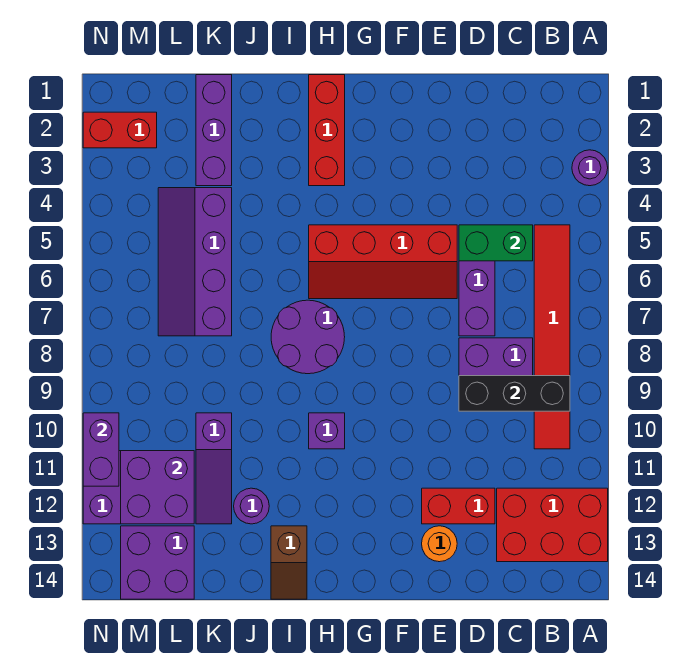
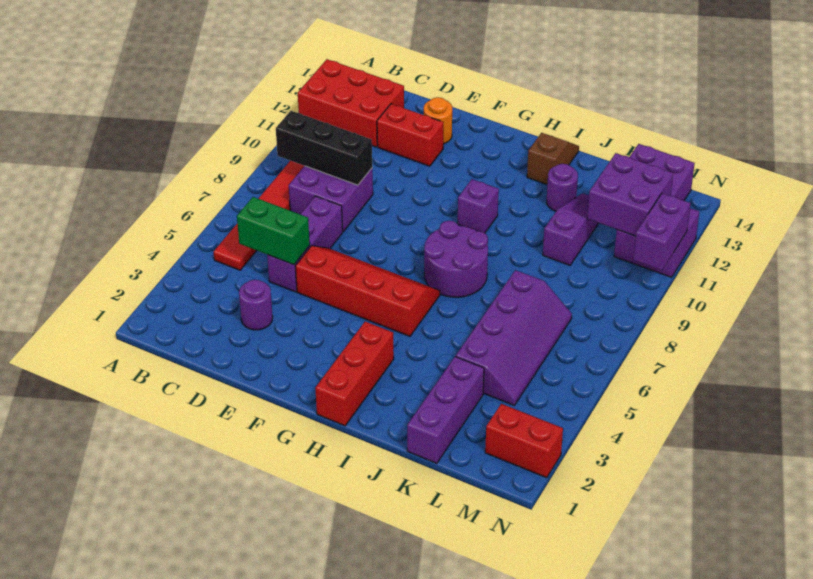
purple round brick A3 level 1 -> purple round brick D3 level 1

